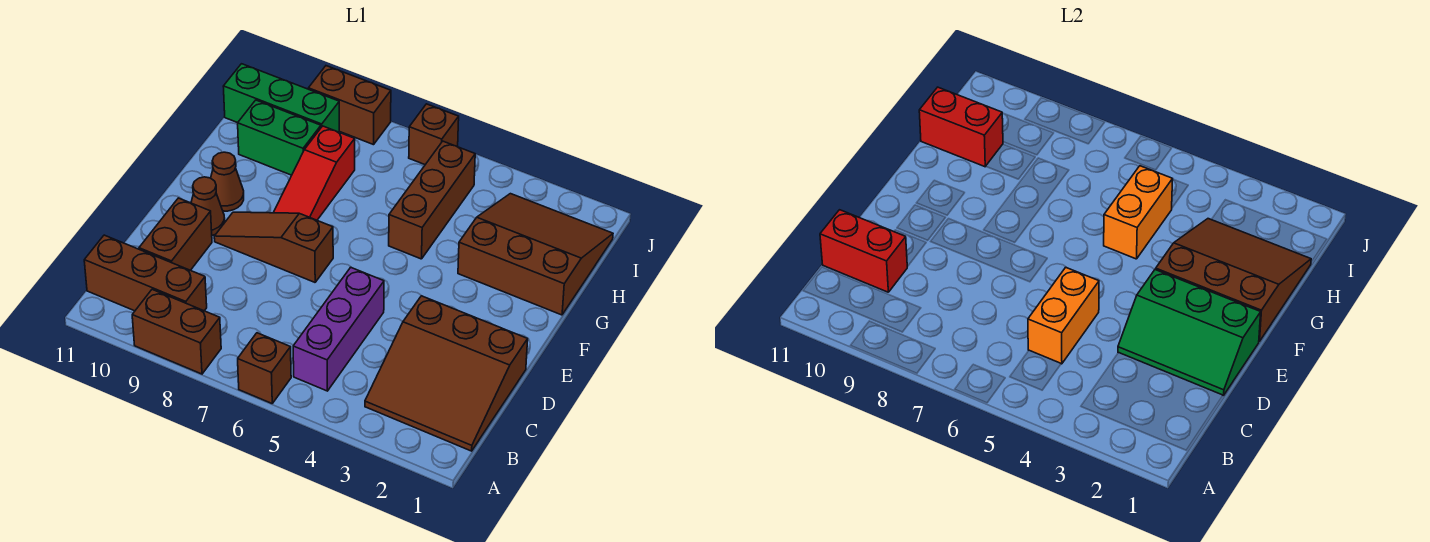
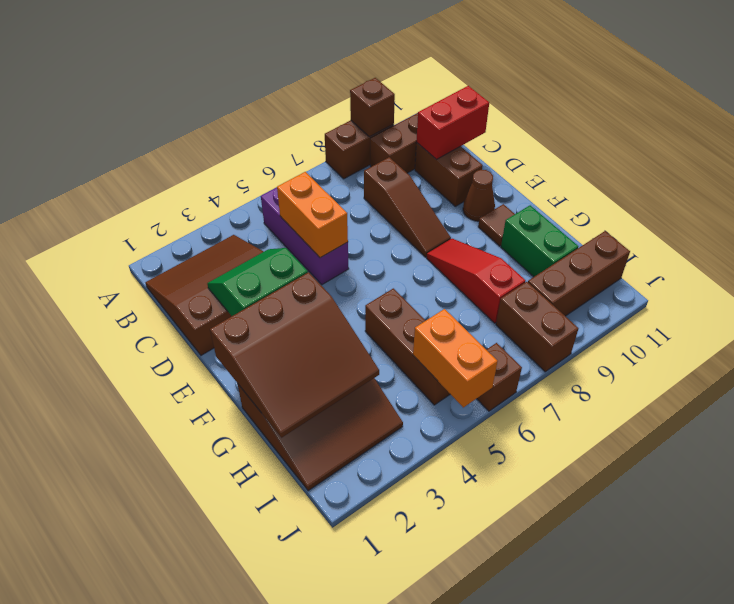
brown brick A6 level 1 -> brown brick A9 level 2
green slope D1:E3 level 2 top E -> green slope D2:E3 level 2 top E
brown slope E7:E9 level 1 top 7 -> brown slope C8:E8 level 1 top C
brown cone F10 level 1 -> brown tile F10 level 1
orange brick G5:H5 level 2 -> orange brick I5:J5 level 2
green brick H9:H10 level 1 -> green brick G10:H10 level 1
red brick H10:H11 level 2 -> none
green brick I9:I11 level 1 -> brown brick I9:I11 level 1
brown brick J8:J9 level 1 -> brown brick I8:J8 level 1

